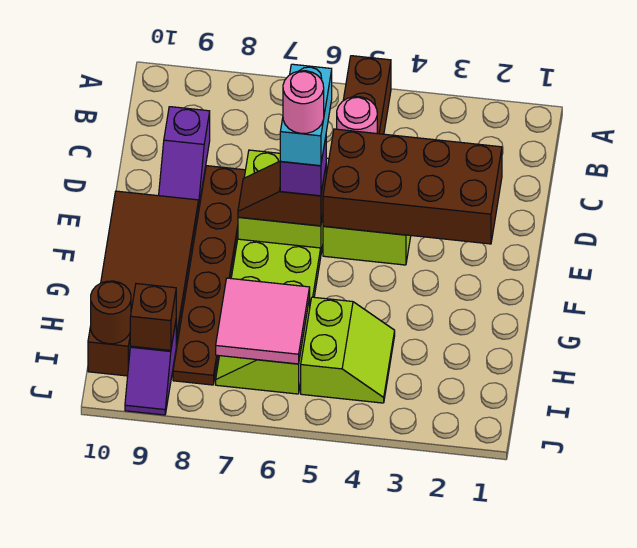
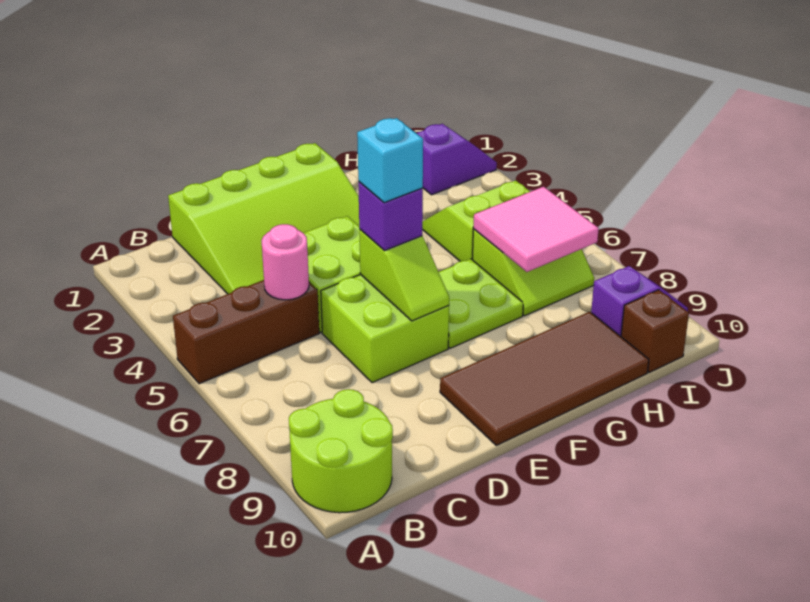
none -> lime round brick A9:B10 level 1
none -> lime slope C1:F3 level 1 top 1
purple slope C9:D9 level 1 top C -> purple slope I2:J2 level 1 top I
brown brick D2:E5 level 2 -> none
cyan brick D6:E6 level 4 -> cyan brick E6 level 4
brown plate D8:I8 level 1 -> none
brown slope E6:E7 level 2 top 6 -> lime slope E6:E7 level 2 top 6
pink round brick E6 level 5 -> none
brown brick I9 level 2 -> none
brown round brick I10 level 2 -> none

